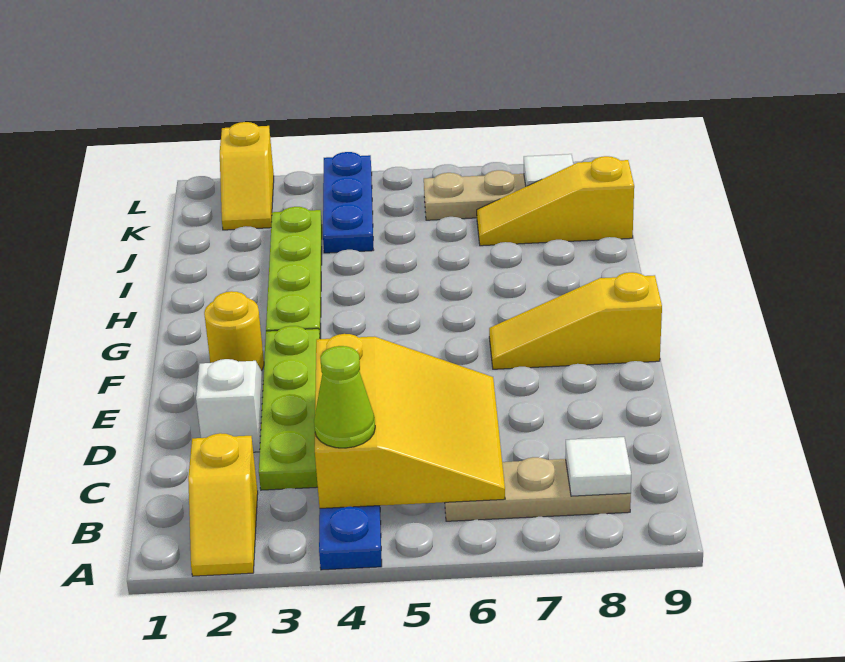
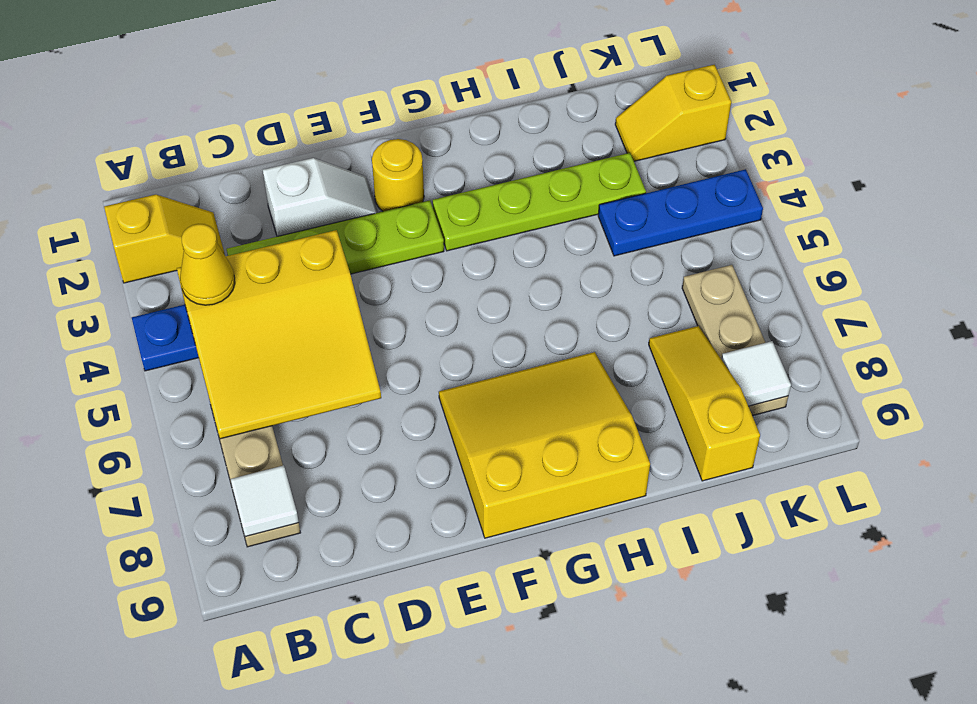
yellow slope A2:B2 level 1 top B -> yellow slope A2:B2 level 1 top A
lime cone B4 level 3 -> yellow cone B4 level 3
yellow slope F7:F9 level 1 top 9 -> yellow slope F7:H9 level 1 top 9

